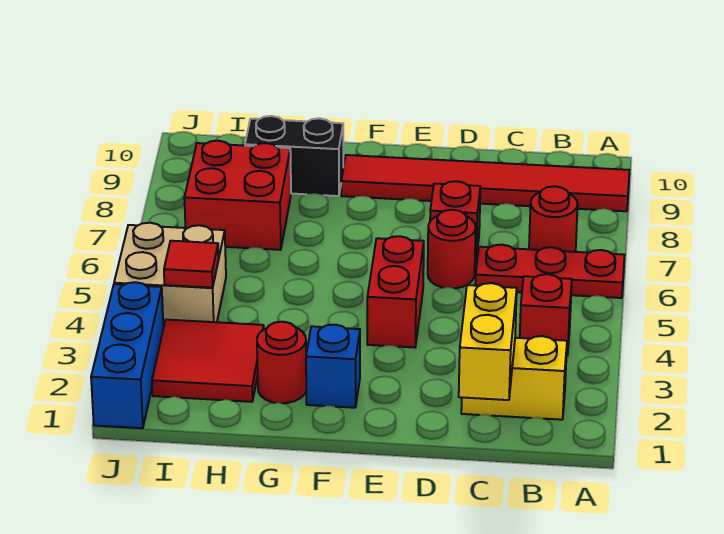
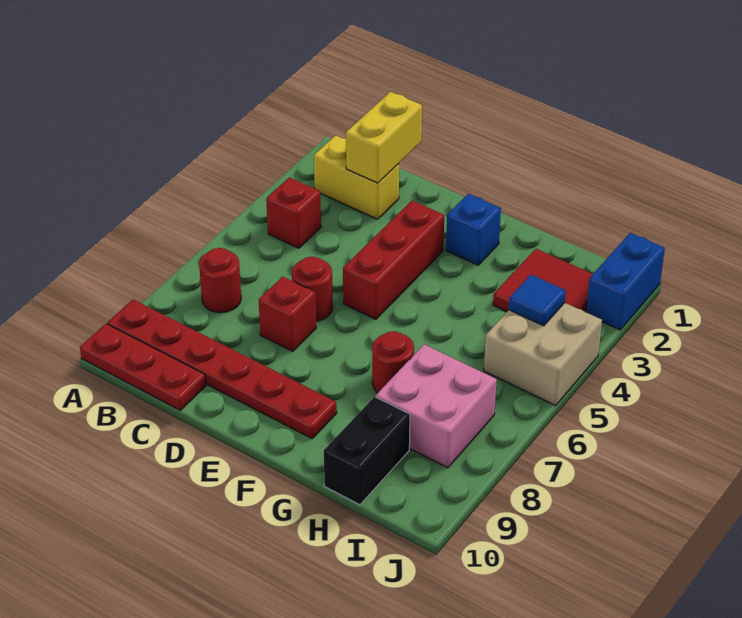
red plate A6:C6 level 1 -> red plate A10:C10 level 1
red tile A9:F9 level 1 -> red plate A9:F9 level 1
red brick E4:E5 level 1 -> red brick E3:E5 level 1
red round brick G2 level 1 -> red round brick G7 level 1
black brick G9:H9 level 1 -> black brick H9:H10 level 1
red brick H7:I8 level 1 -> pink brick H7:I8 level 1
red tile I4 level 2 -> blue tile I4 level 2
blue brick J1:J3 level 1 -> blue brick J1:J2 level 1

